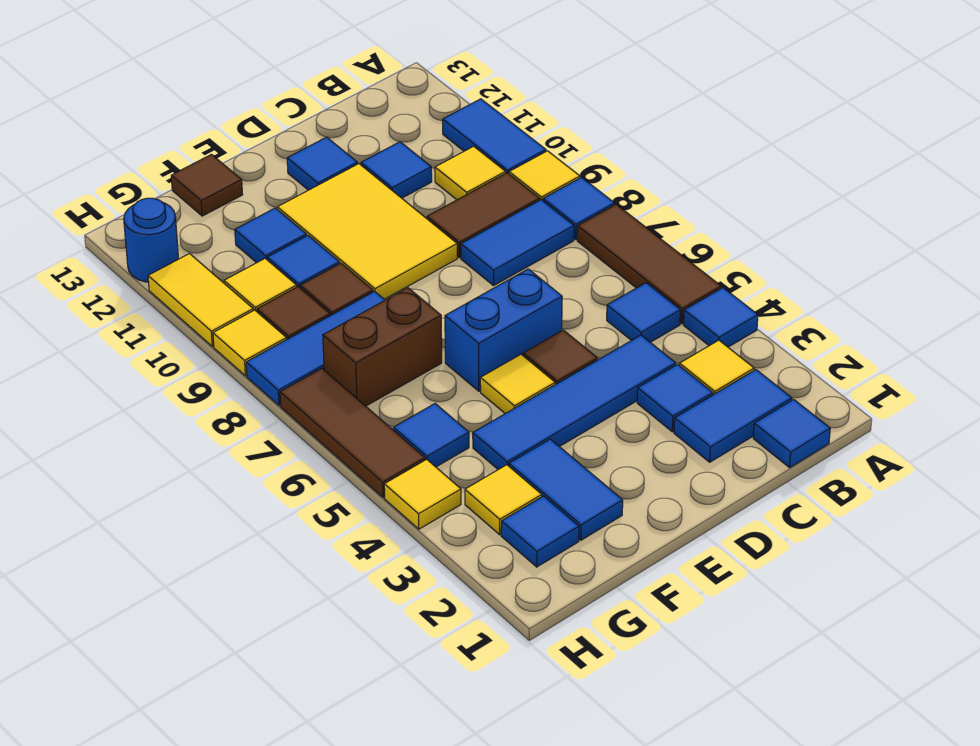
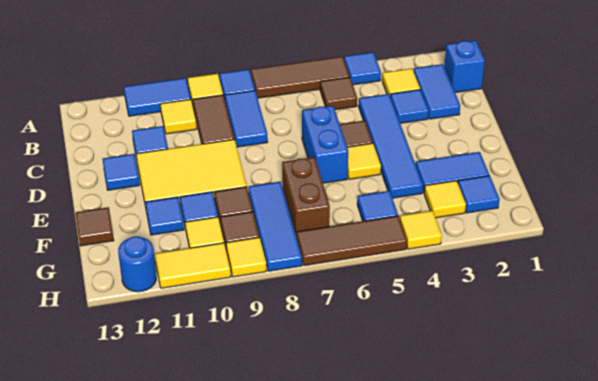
blue tile B1 level 1 -> blue brick B1 level 1
blue tile B5 level 1 -> brown tile B5 level 1

